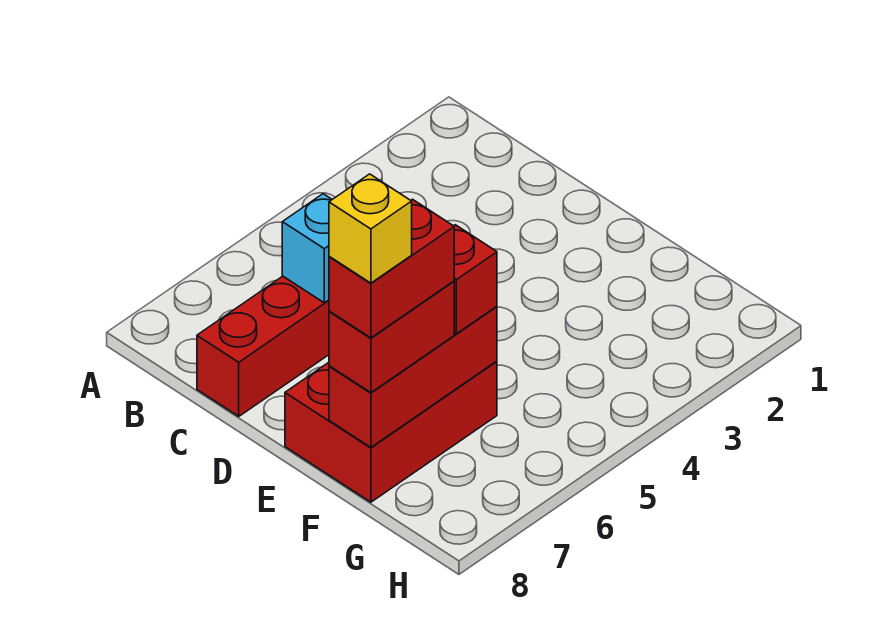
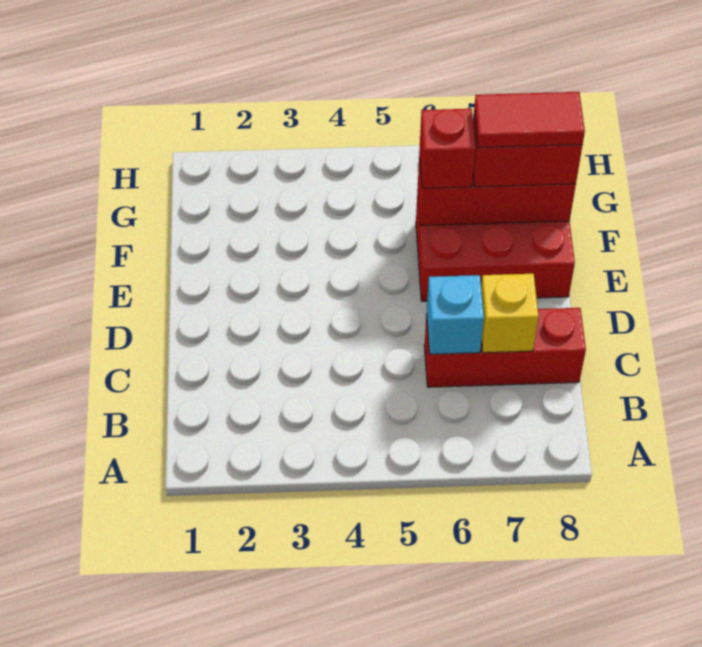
red brick F7:F8 level 4 -> red tile F7:F8 level 4
yellow brick F8 level 5 -> yellow brick C7 level 2

